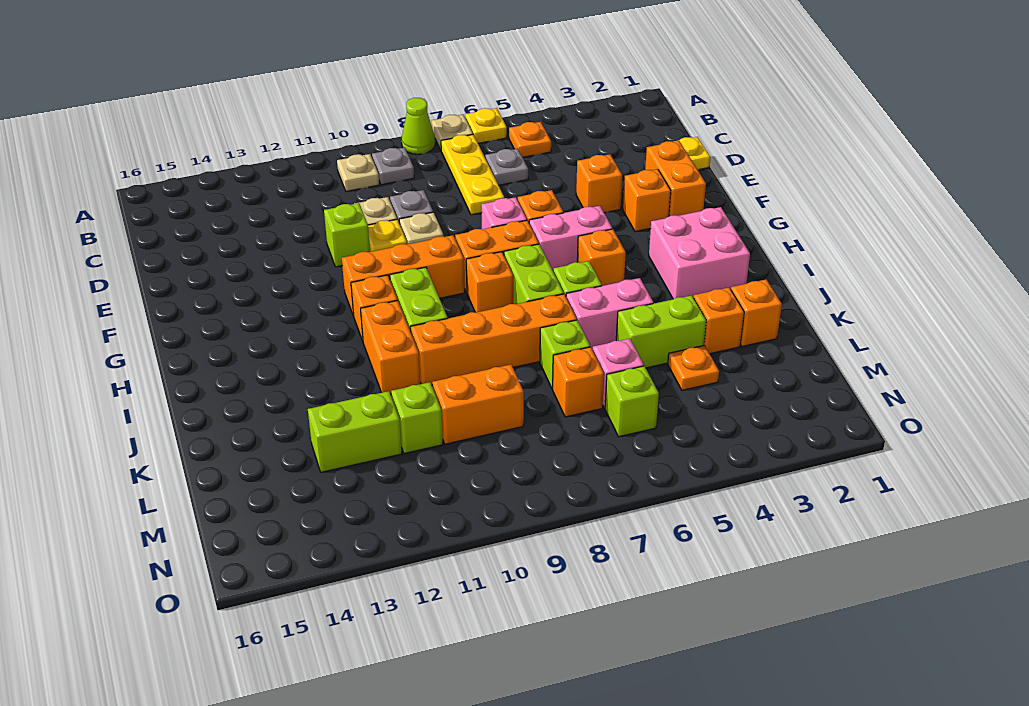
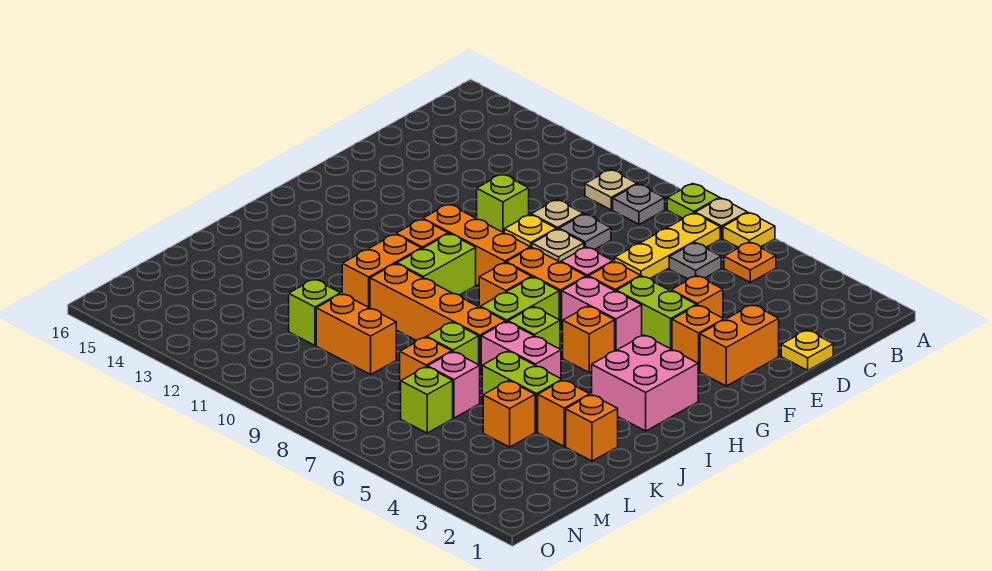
lime cone A8 level 1 -> lime plate A8 level 1
orange plate L4 level 1 -> orange brick L4 level 1
lime brick L12:L13 level 1 -> lime brick F4:F5 level 1

